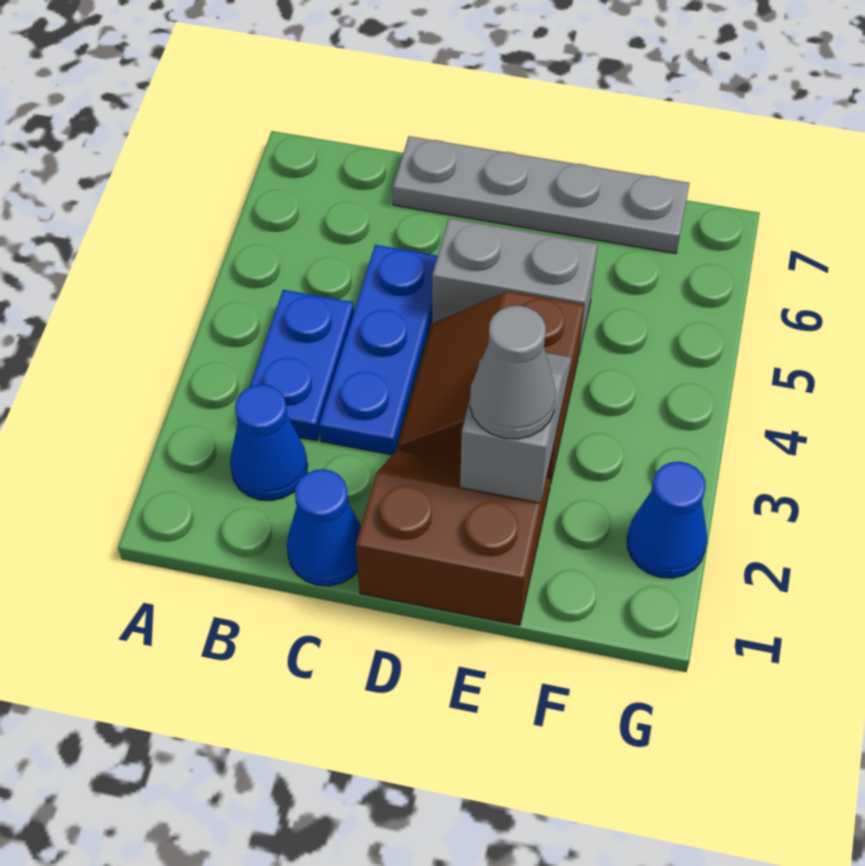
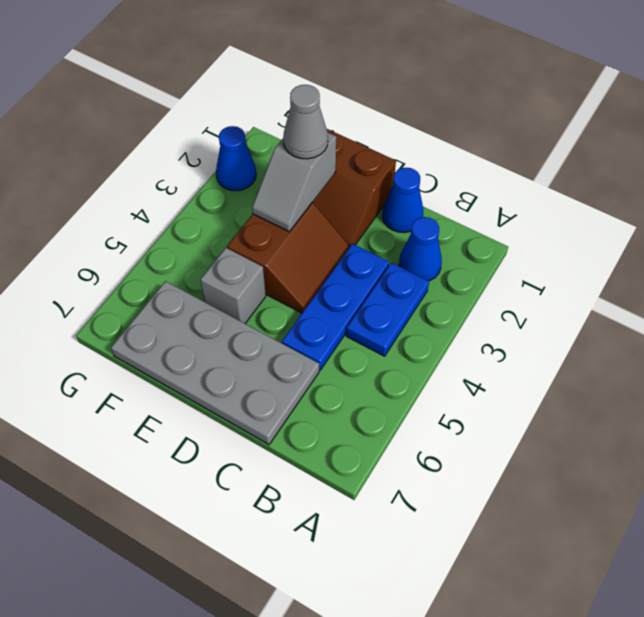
grey plate C7:F7 level 1 -> grey plate C6:F7 level 1
grey brick D5:E5 level 1 -> grey brick E5 level 1

